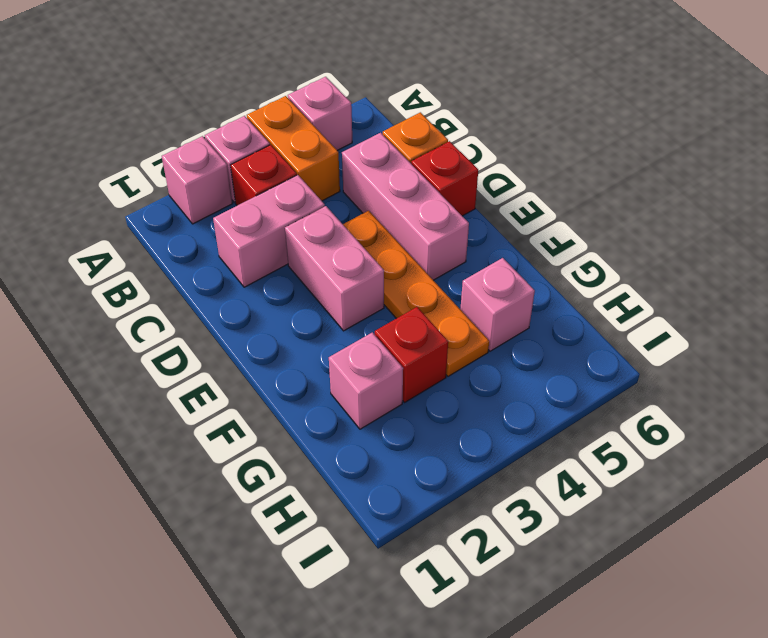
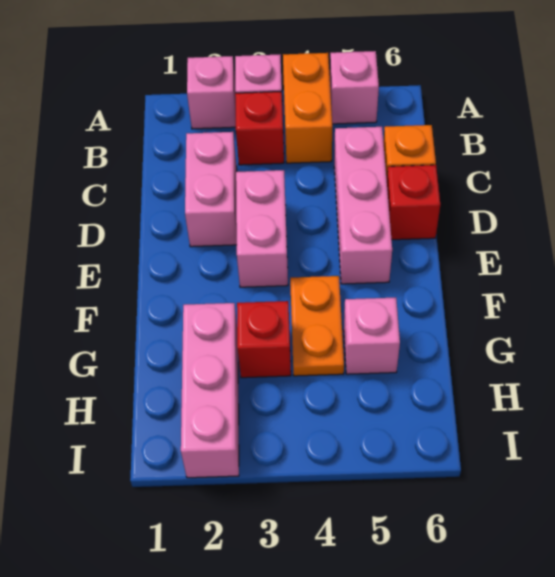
pink brick C2:C3 level 1 -> pink brick C2:D2 level 1
orange plate D4:G4 level 1 -> orange plate F4:G4 level 1
pink brick G2 level 1 -> pink brick G2:I2 level 1

